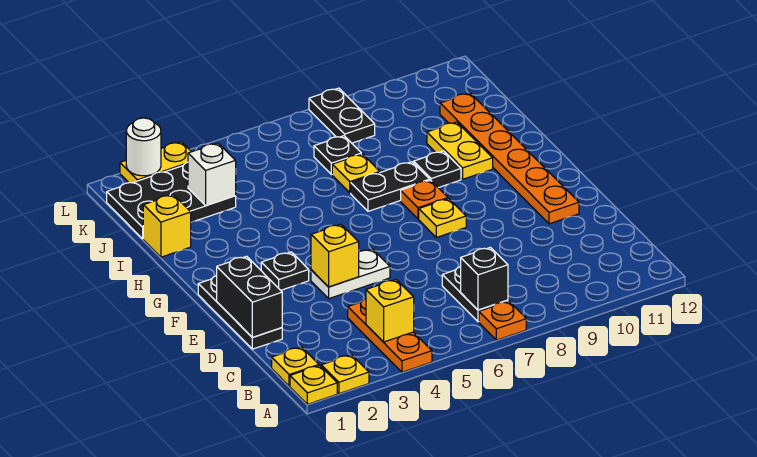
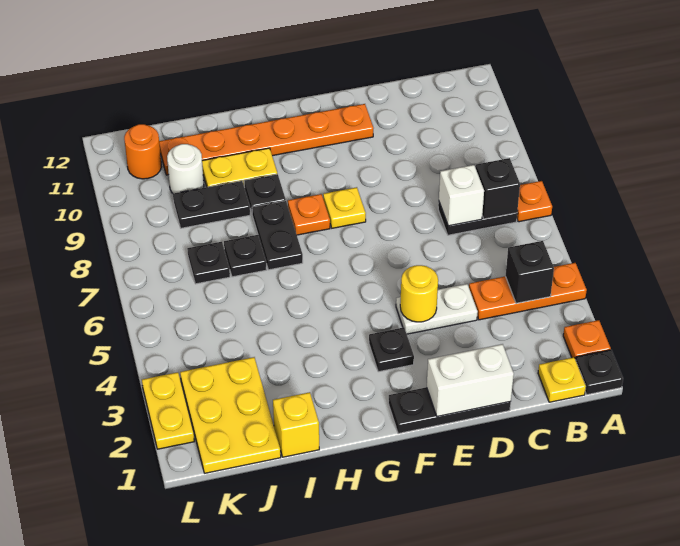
yellow plate A1 level 1 -> black plate A1 level 1
yellow plate A2 level 1 -> orange plate A2 level 1
yellow brick B4 level 2 -> black brick B4 level 2
black brick D1:E1 level 2 -> white brick D1:E1 level 2
white plate E4:E5 level 1 -> white plate D4:E4 level 1
yellow brick E4 level 2 -> yellow round brick E4 level 2
yellow plate I7 level 1 -> black plate I7 level 1
black plate J1:K3 level 1 -> yellow plate J1:K3 level 1
white brick J3 level 2 -> white brick C7 level 2
black plate K8:L8 level 1 -> black plate I9:J9 level 1
none -> orange round brick K11 level 1
white round brick L2 level 2 -> white round brick J10 level 1

